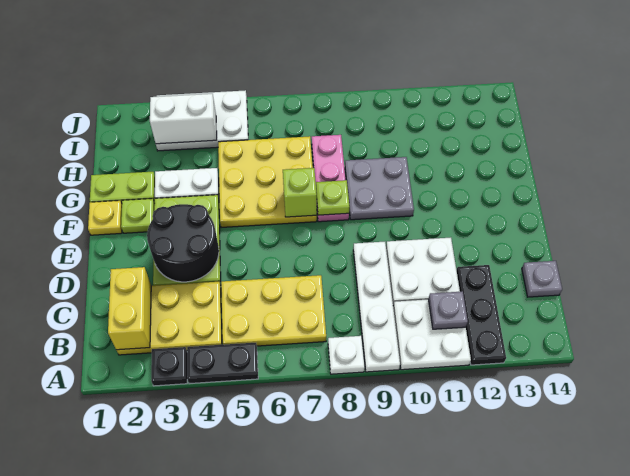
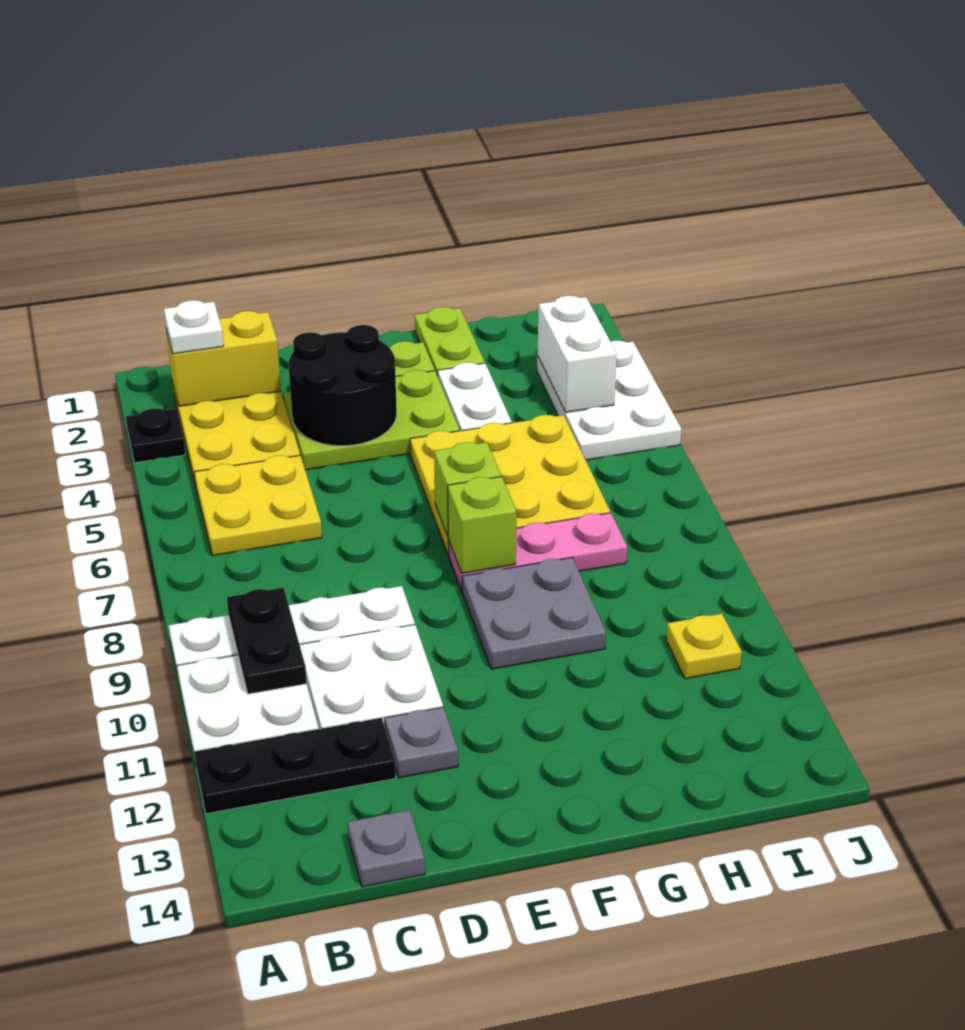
black plate A4:A5 level 1 -> black plate B9:B10 level 2
white plate A8 level 1 -> white plate B2 level 3
yellow plate B5:C7 level 1 -> yellow plate B5:C6 level 1
grey plate B11 level 2 -> grey plate D12 level 1
yellow plate F1 level 1 -> yellow plate I11 level 1
lime plate F8 level 2 -> lime brick F8 level 2

